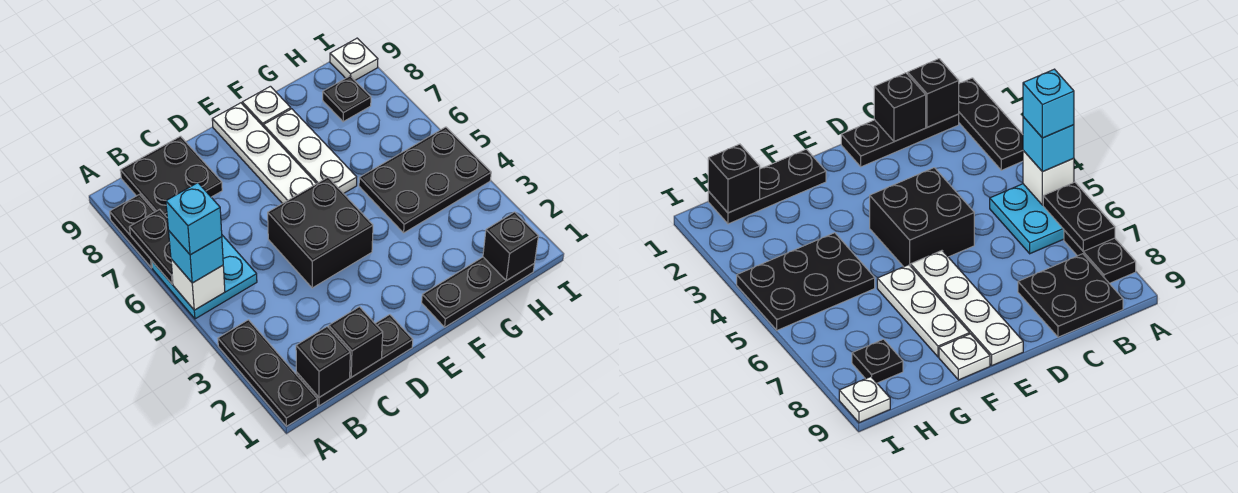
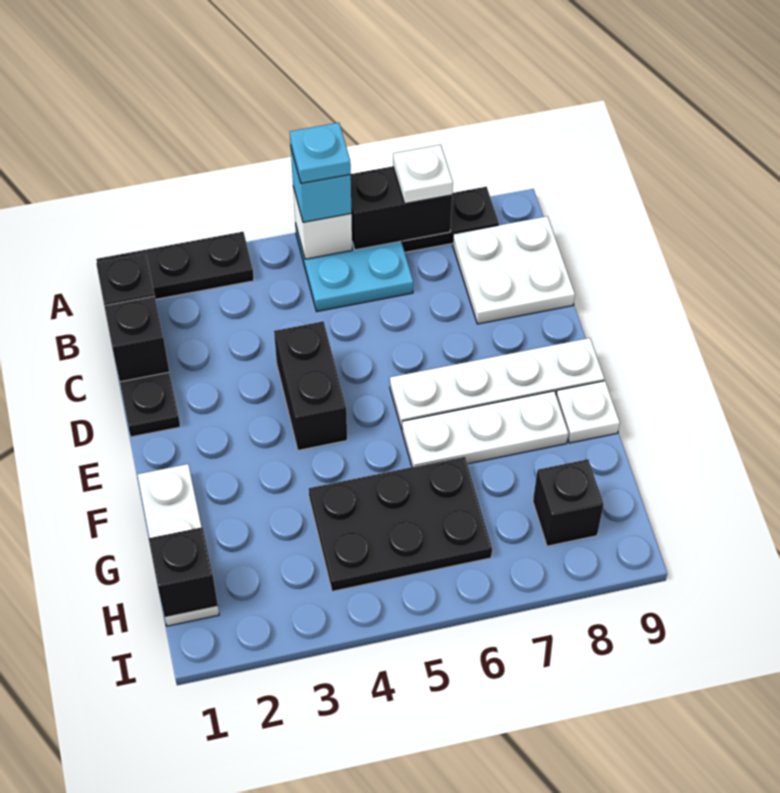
cyan brick A5 level 4 -> cyan plate A5 level 4
black plate A6:A7 level 2 -> black brick A6:A7 level 2
black plate B8:C9 level 1 -> white plate B8:C9 level 1
black brick D4:E5 level 1 -> black brick D4:E4 level 1
black plate F1:H1 level 1 -> white plate F1:H1 level 1
black plate G4:I5 level 1 -> black plate G4:H6 level 1
black plate H8 level 1 -> black brick H8 level 1
white plate I9 level 1 -> white plate A7 level 3

